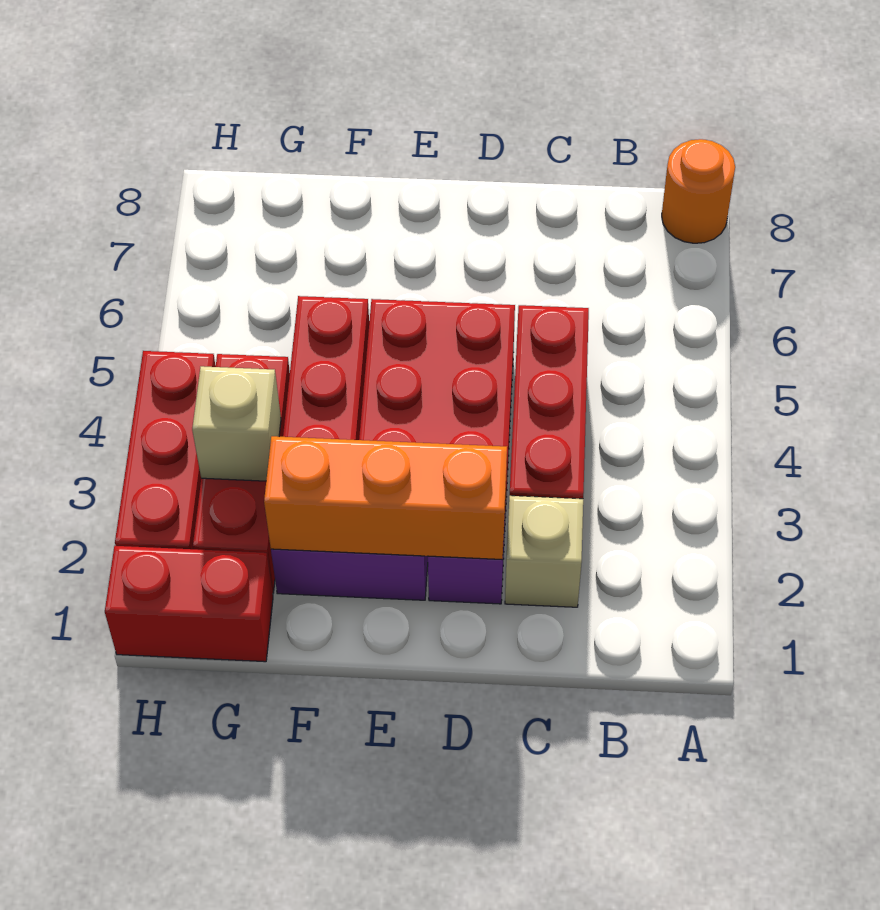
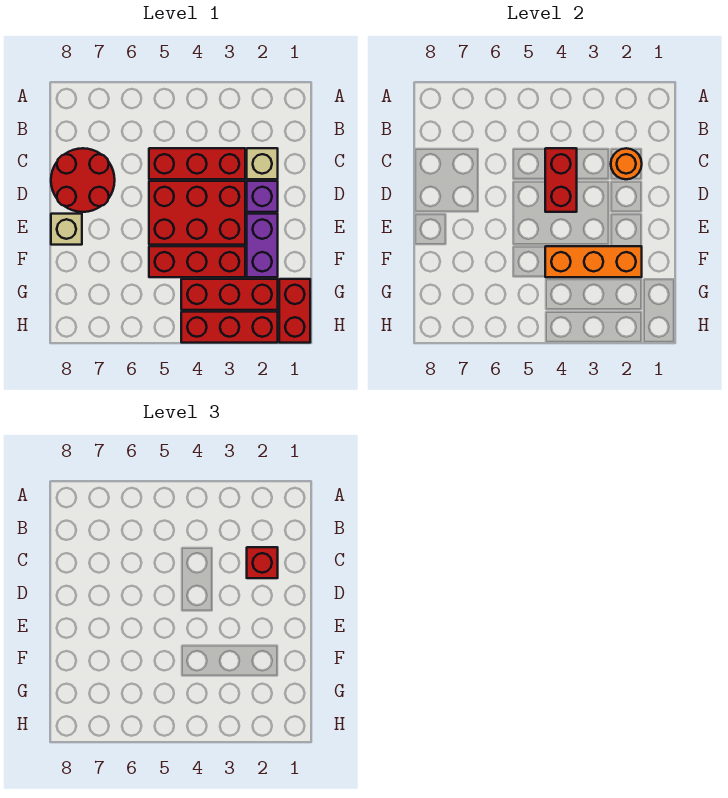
orange round brick A8 level 1 -> orange round brick C2 level 2
none -> red brick C2 level 3
none -> red brick C4:D4 level 2
none -> red round brick C7:D8 level 1
orange brick D2:F2 level 2 -> orange brick F2:F4 level 2
tan brick G3 level 2 -> tan brick E8 level 1

